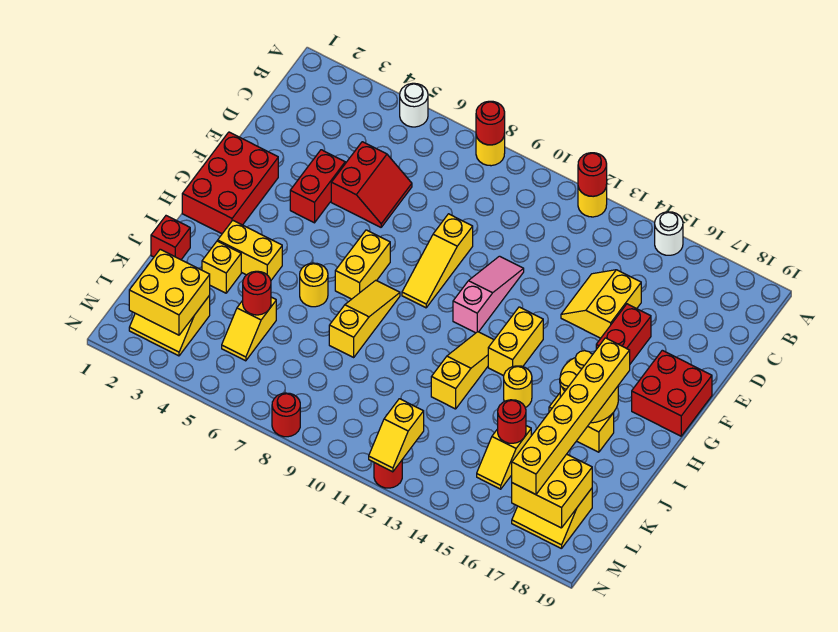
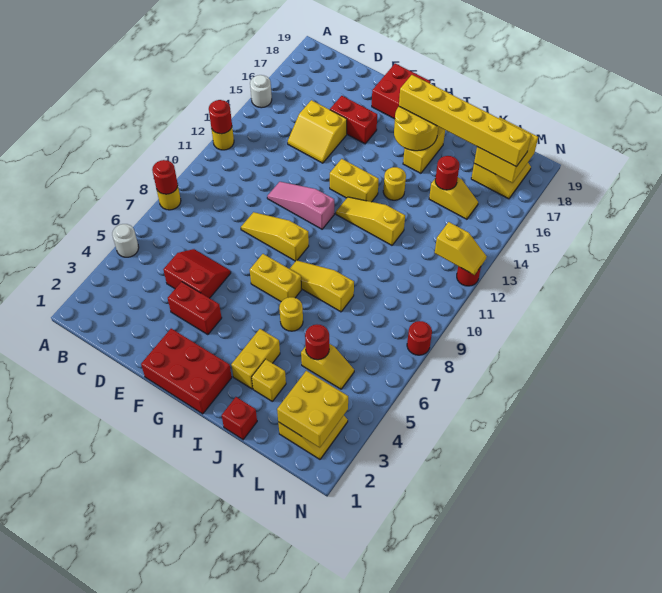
yellow slope E9:G9 level 1 top E -> yellow slope E9:G9 level 1 top G

